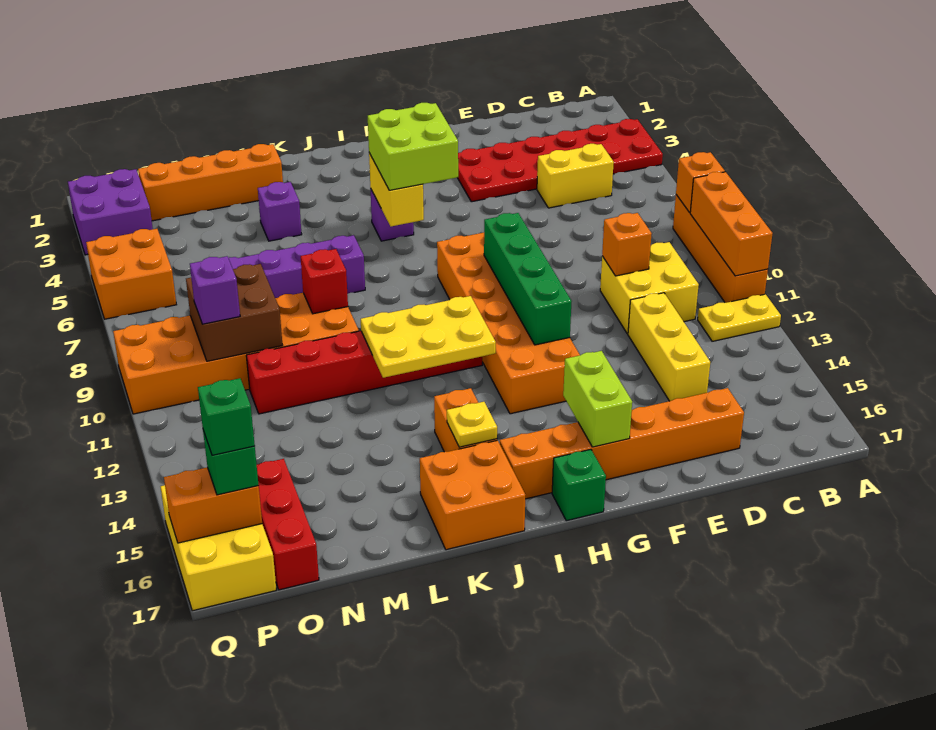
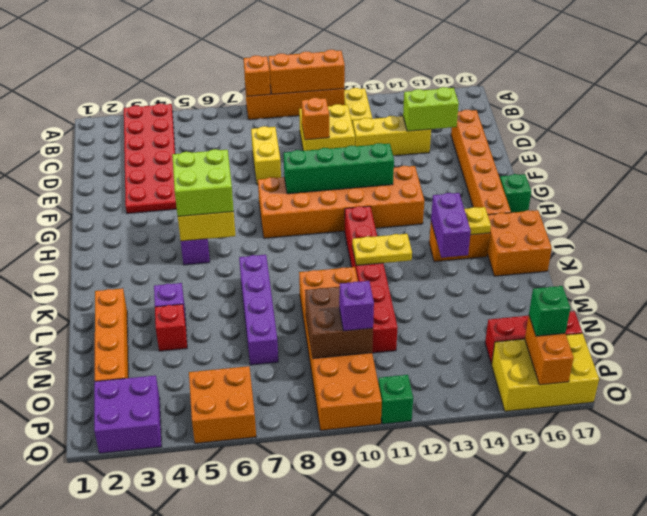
yellow brick C5:D5 level 1 -> yellow brick D8:E8 level 1
lime brick G15:G16 level 2 -> lime brick D14:D15 level 2
yellow plate I11:K12 level 2 -> yellow plate K11:K12 level 2
none -> purple brick J14:K14 level 2
red brick L9 level 2 -> red brick M4 level 1
green brick P16 level 4 -> green brick Q11 level 1

